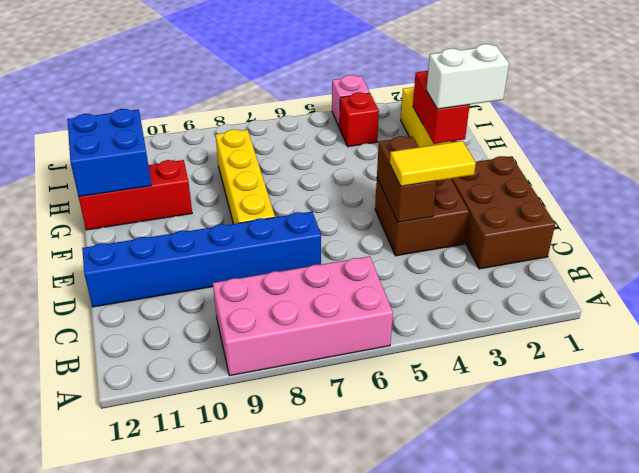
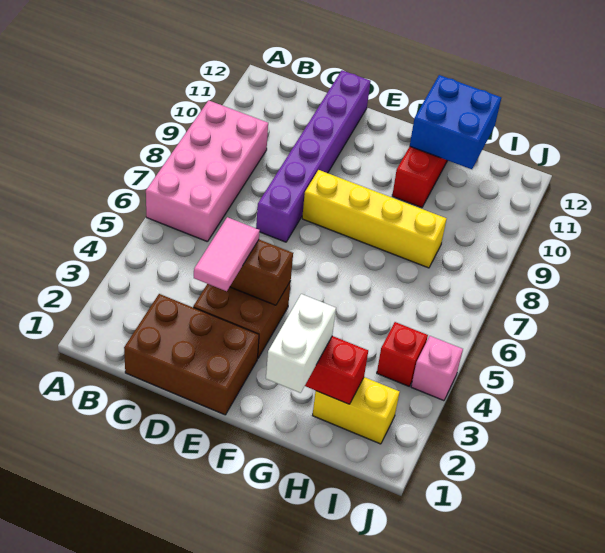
yellow tile D3:D4 level 3 -> pink tile D3:D4 level 3
blue brick D7:D12 level 1 -> purple brick D7:D12 level 1

